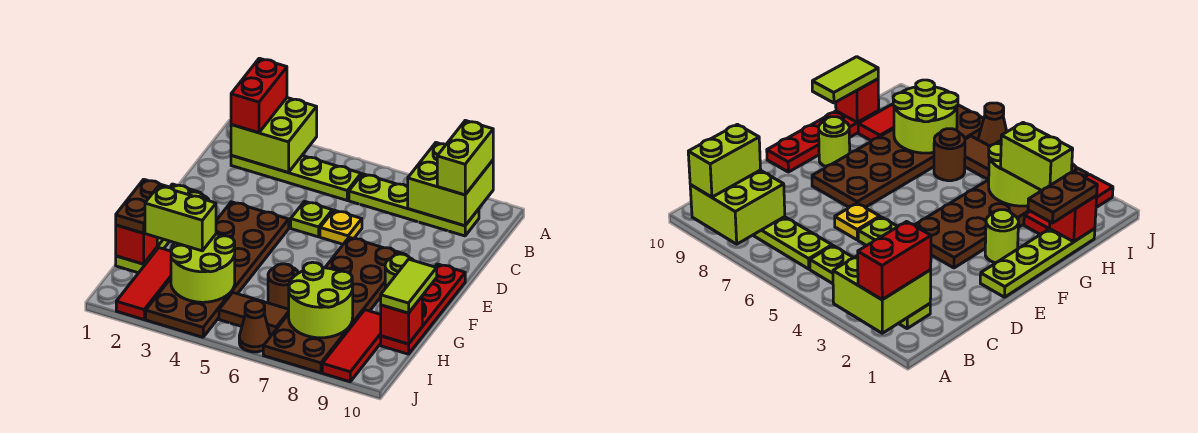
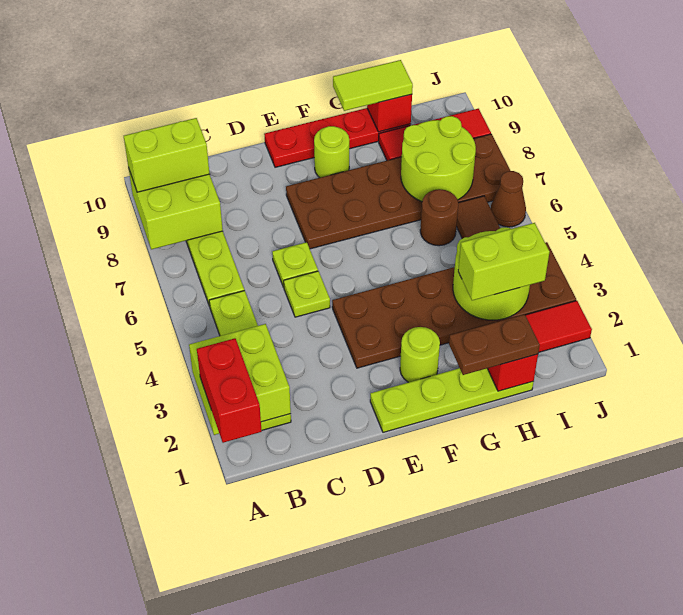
red brick A2:B2 level 3 -> red brick A1:A2 level 3
yellow plate D6 level 1 -> lime plate D6 level 1
lime brick H2:H3 level 3 -> lime brick H3:I3 level 3

